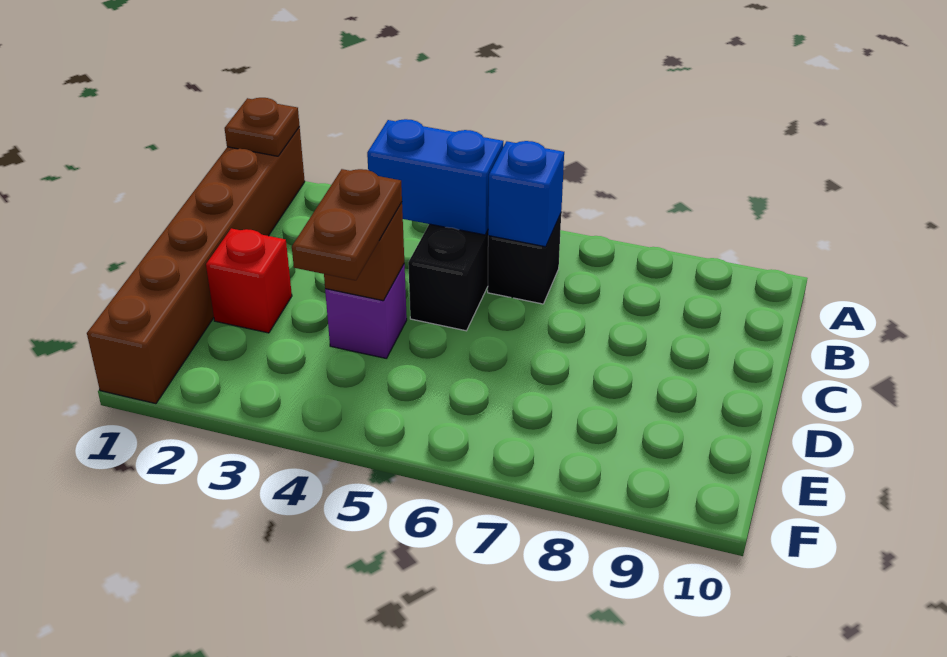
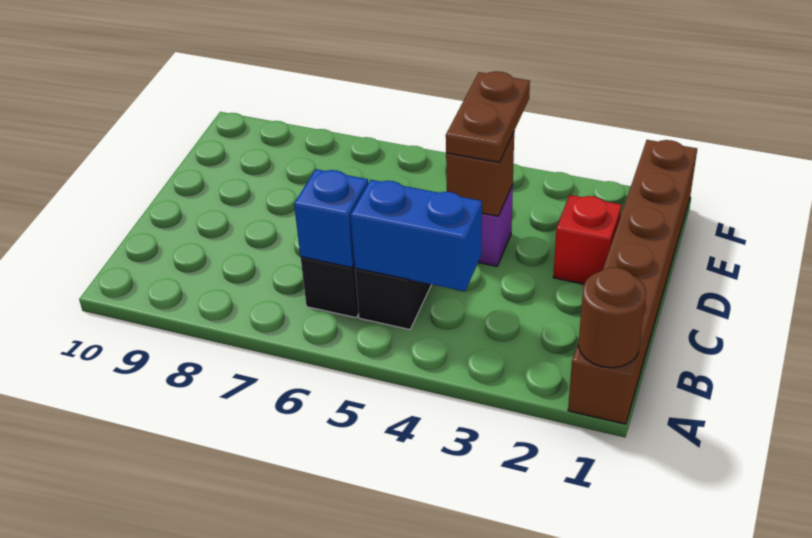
brown plate A1 level 2 -> brown round brick A1 level 2

